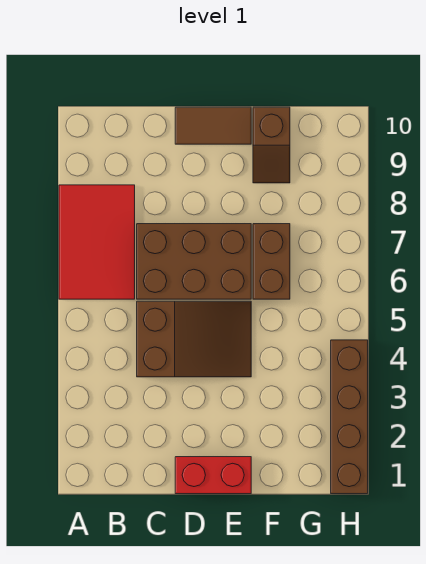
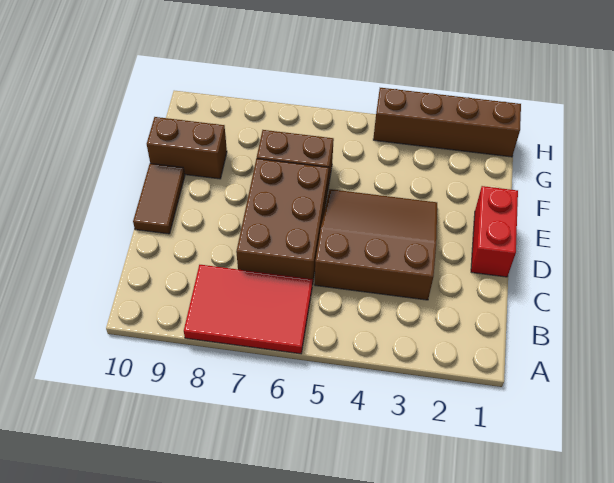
brown slope C4:E5 level 1 top C -> brown slope C3:E5 level 1 top C
brown slope F9:F10 level 1 top 10 -> brown brick F9:F10 level 1

